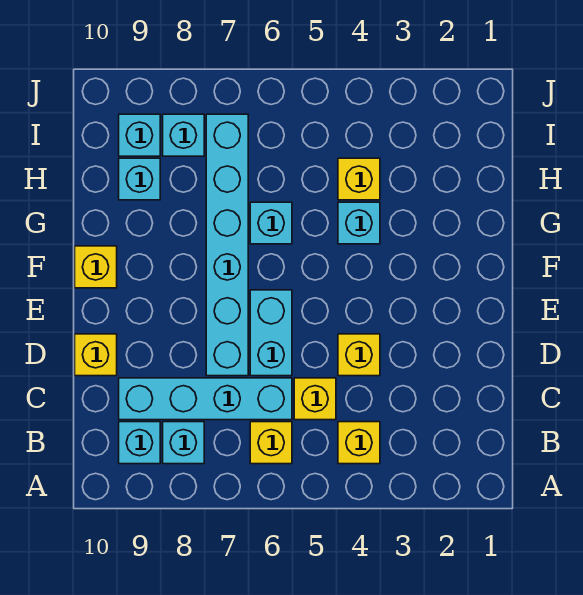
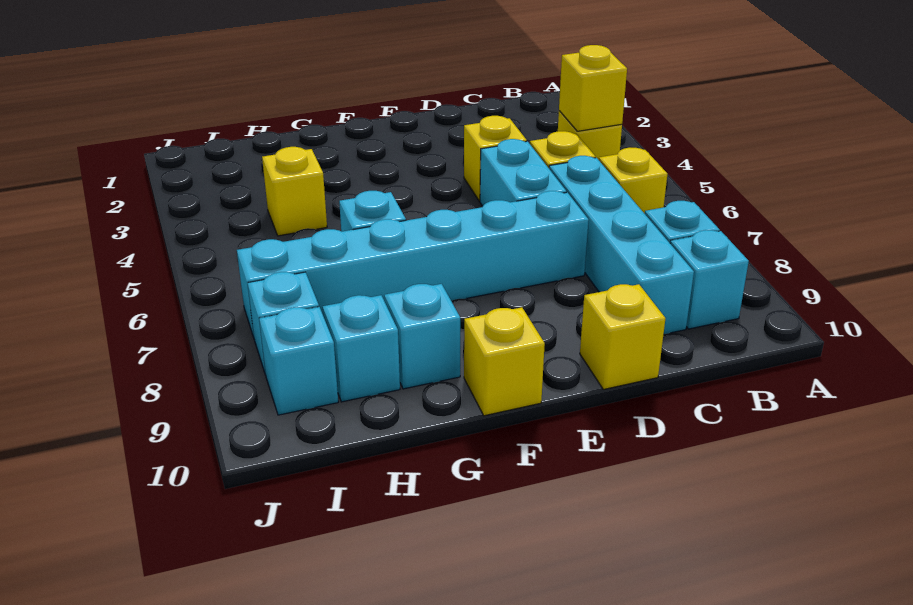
none -> yellow brick B4 level 2
cyan brick D6:E6 level 1 -> cyan brick D5:D6 level 1
cyan brick G4 level 1 -> cyan brick G9 level 1

